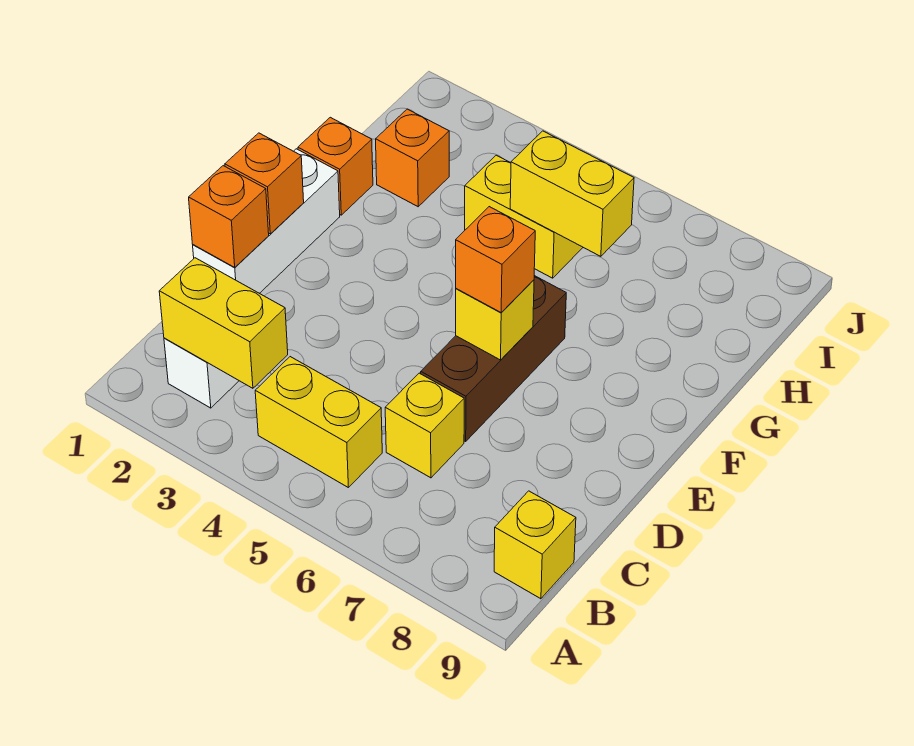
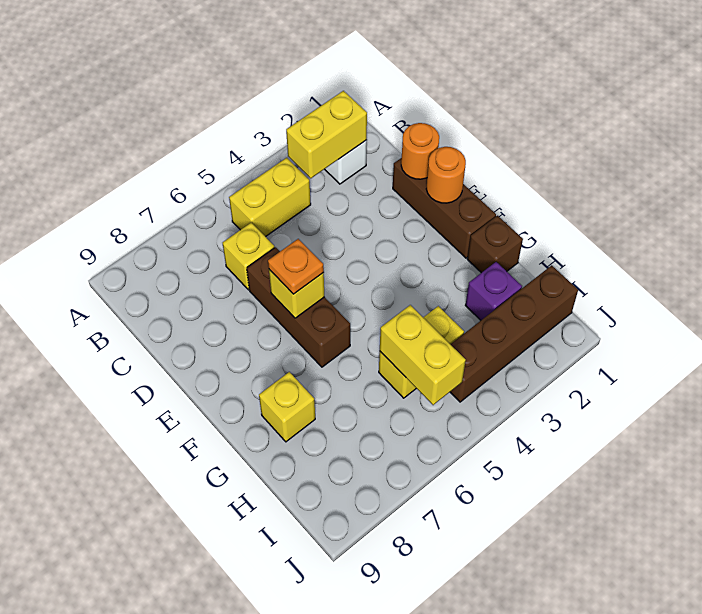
yellow brick B9 level 1 -> yellow brick G8 level 1
white brick D1:F1 level 1 -> brown brick D1:F1 level 1
orange brick D1 level 2 -> orange round brick D1 level 2
orange brick E1 level 2 -> orange round brick E1 level 2
orange brick E6 level 3 -> orange plate E6 level 3
orange brick G1 level 1 -> brown brick G1 level 1
orange brick H2 level 1 -> purple brick H2 level 1
yellow brick H5:H6 level 2 -> yellow brick H5:I5 level 2
none -> brown brick I1:I4 level 1

